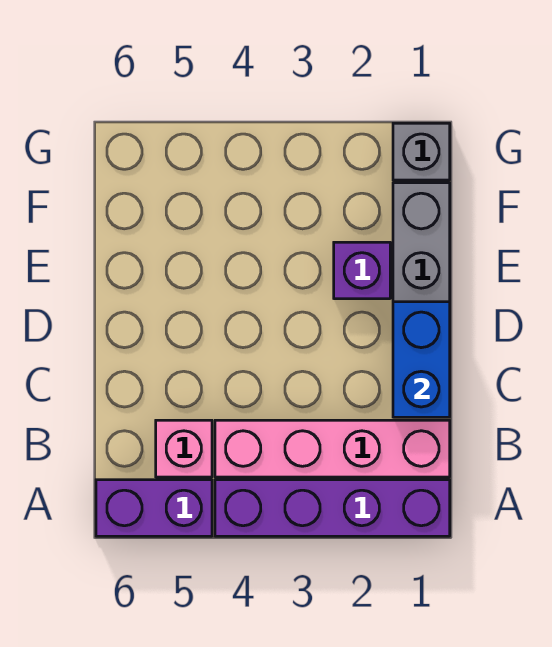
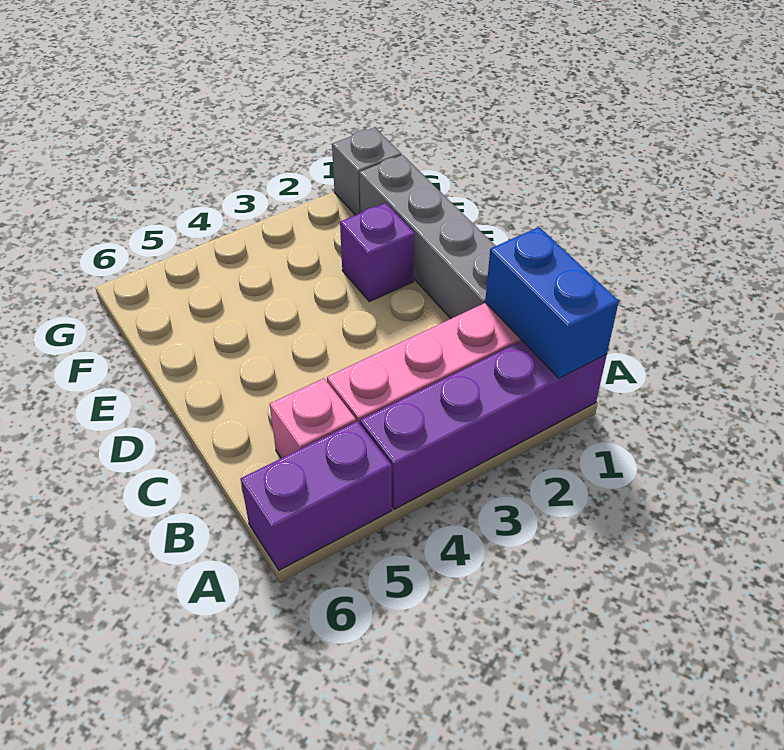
blue brick C1:D1 level 2 -> blue brick A1:B1 level 2

